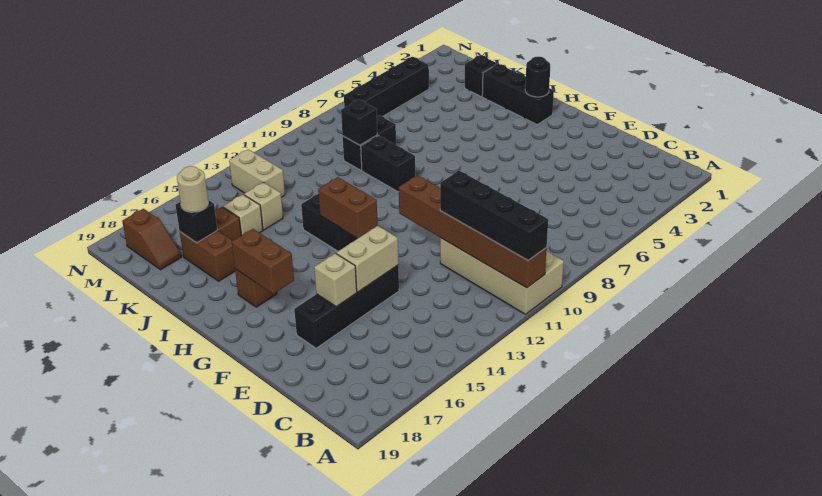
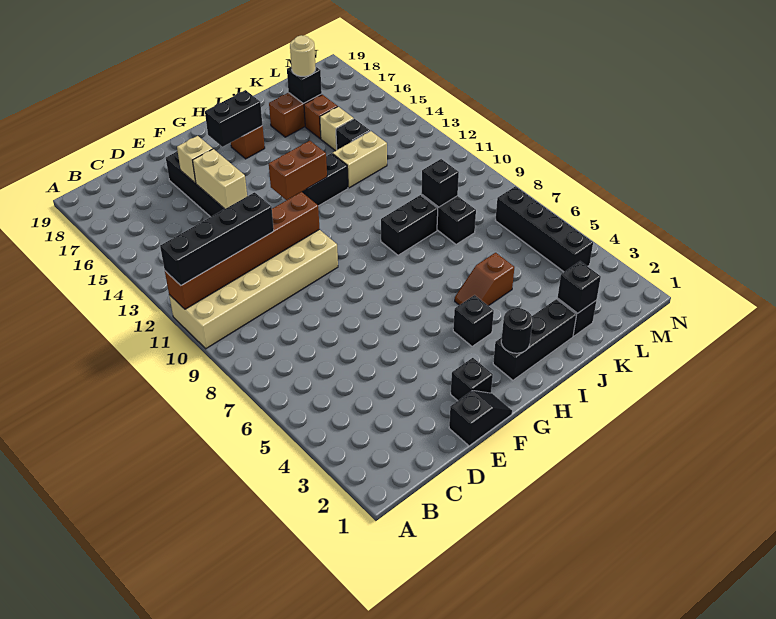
tan brick A10:D11 level 1 -> tan brick A10:F11 level 1
none -> black slope E1:F1 level 1 top E
none -> black brick F2 level 1
brown brick G17:H17 level 2 -> black brick G17:H17 level 2
none -> black brick H4 level 1
none -> black brick K2 level 2
tan brick K14 level 1 -> black brick K14 level 1
tan brick L13:M13 level 1 -> tan brick J13:K13 level 1
brown slope L18:M18 level 1 top M -> brown slope I5:J5 level 1 top J

